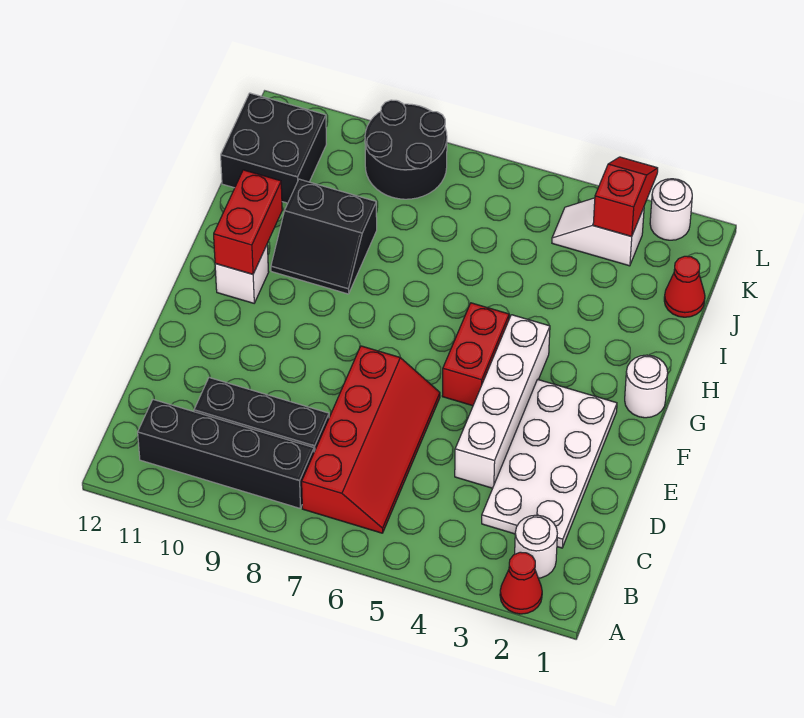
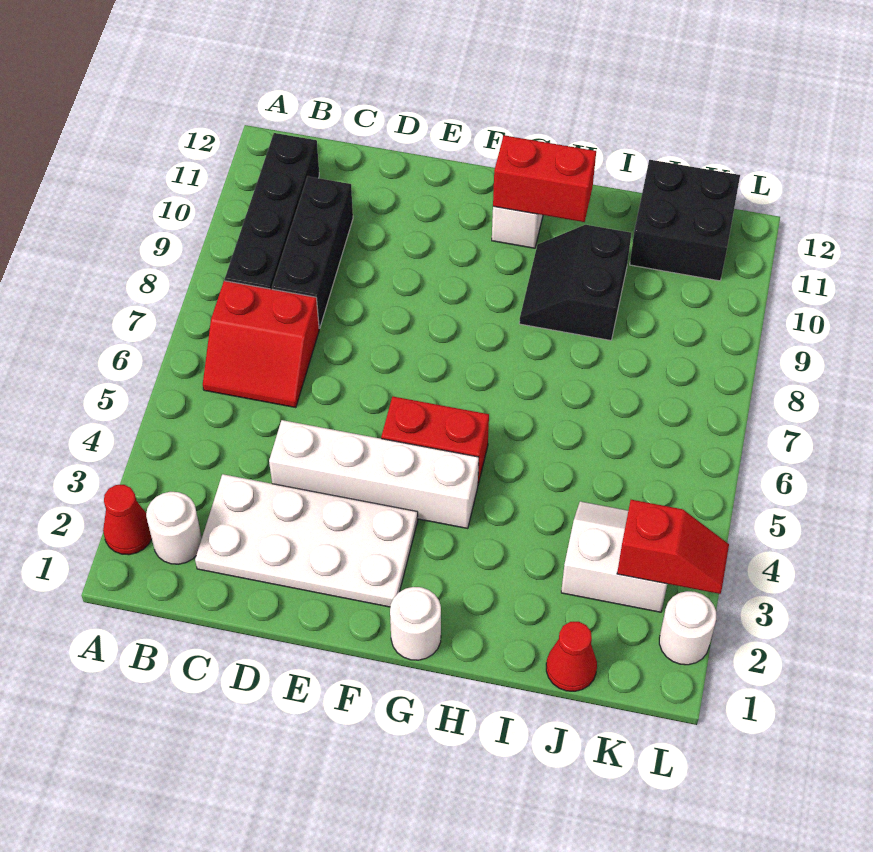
red slope B6:E7 level 1 top 7 -> red slope B6:C7 level 1 top 7
white slope K3:K4 level 1 top 3 -> white slope J3:K4 level 1 top 3
black round brick K8:L9 level 1 -> none

